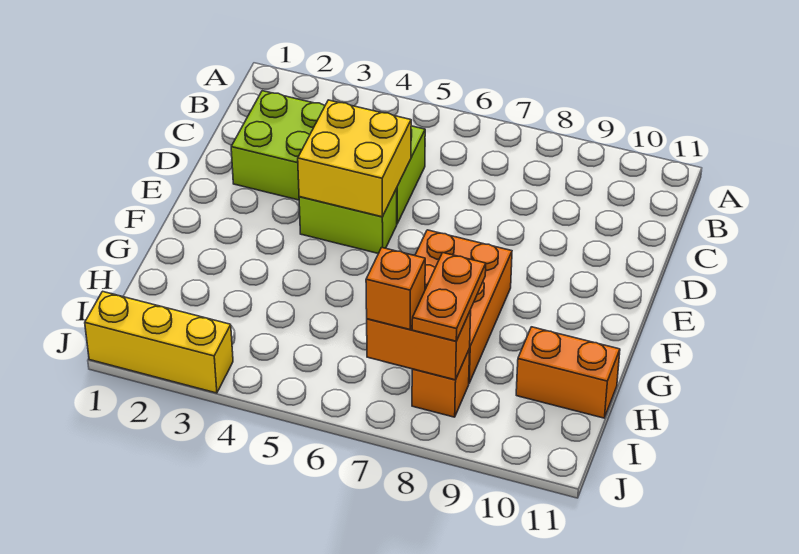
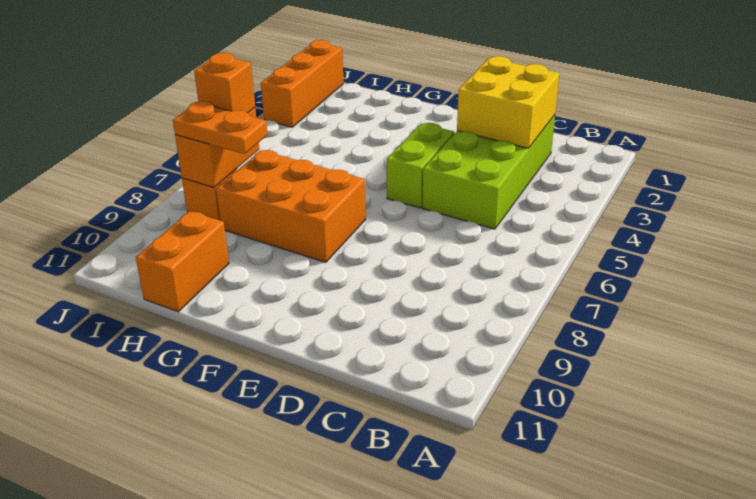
yellow brick D4:E5 level 2 -> yellow brick C2:D3 level 2
yellow brick J1:J3 level 1 -> orange brick J1:J3 level 1

